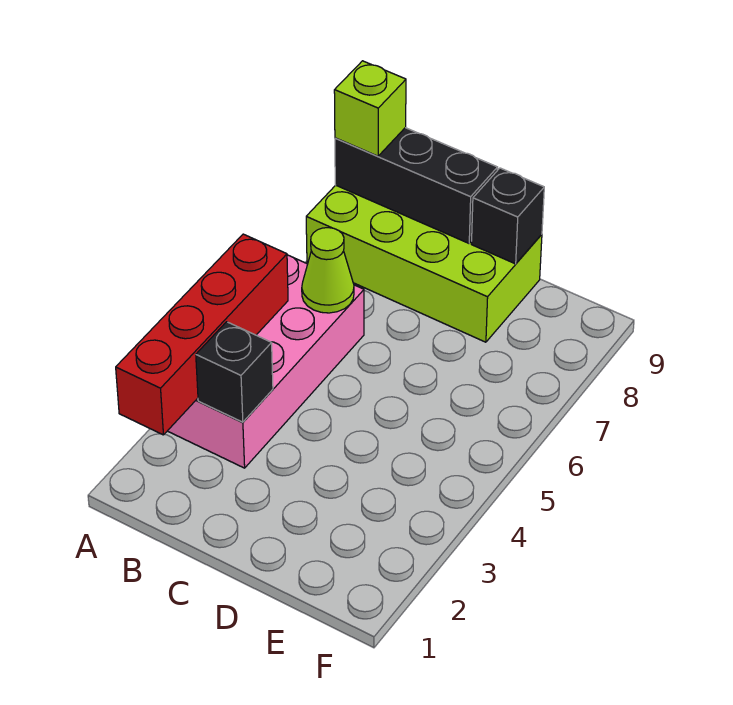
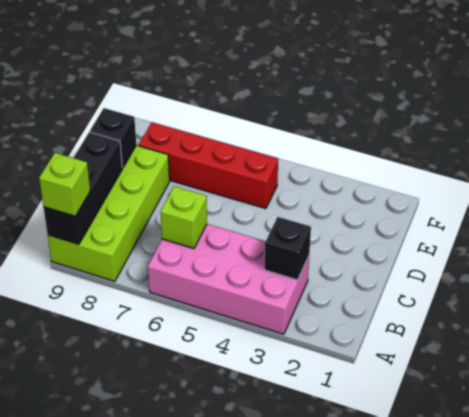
red brick A2:A5 level 2 -> red brick E5:E8 level 1
lime cone B6 level 2 -> lime brick B6 level 2

